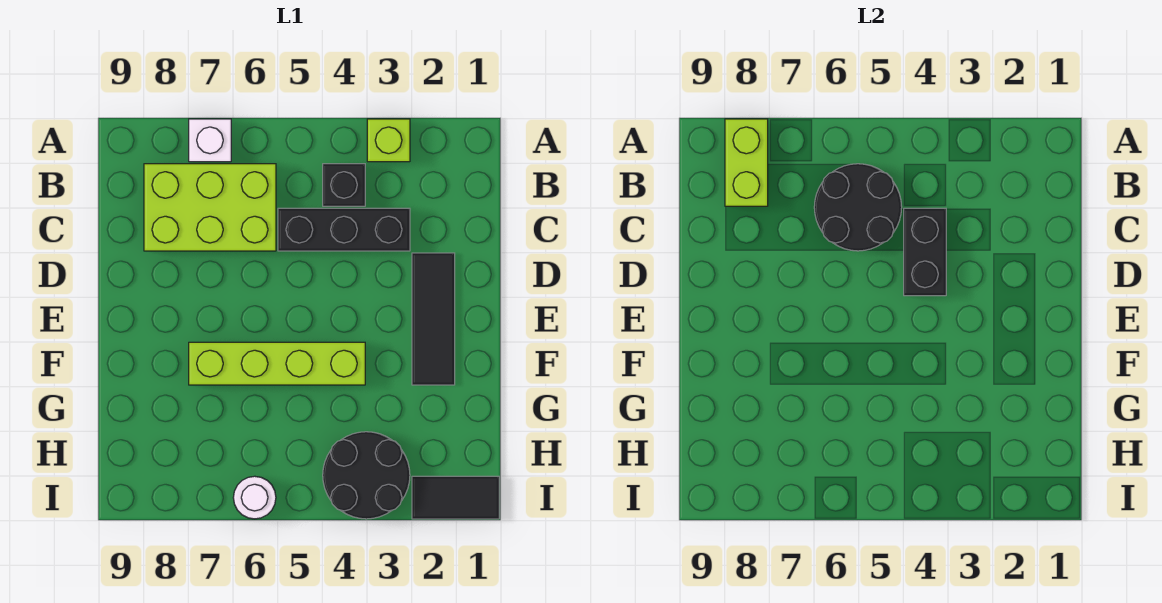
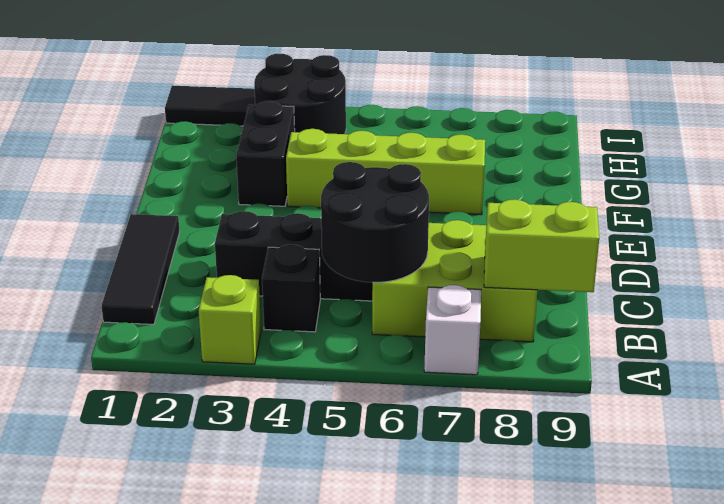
lime brick A8:B8 level 2 -> lime brick B8:B9 level 2
black brick C4:D4 level 2 -> black brick F3:G3 level 1
black tile D2:F2 level 1 -> black tile B1:D1 level 1
white round brick I6 level 1 -> none

